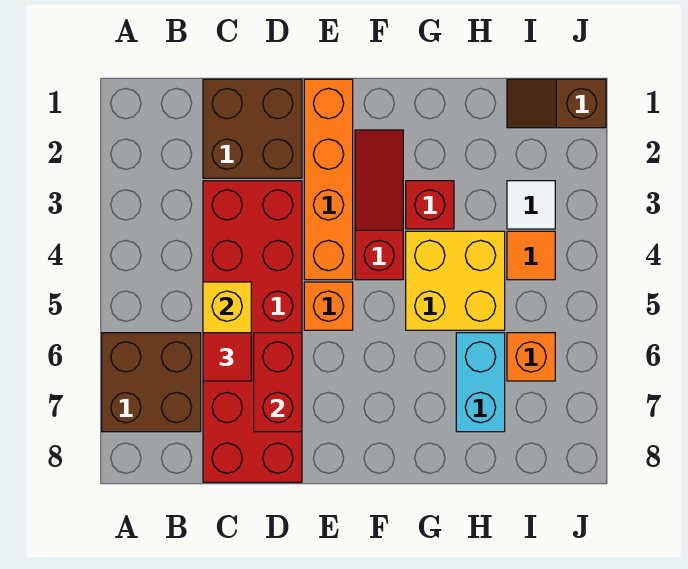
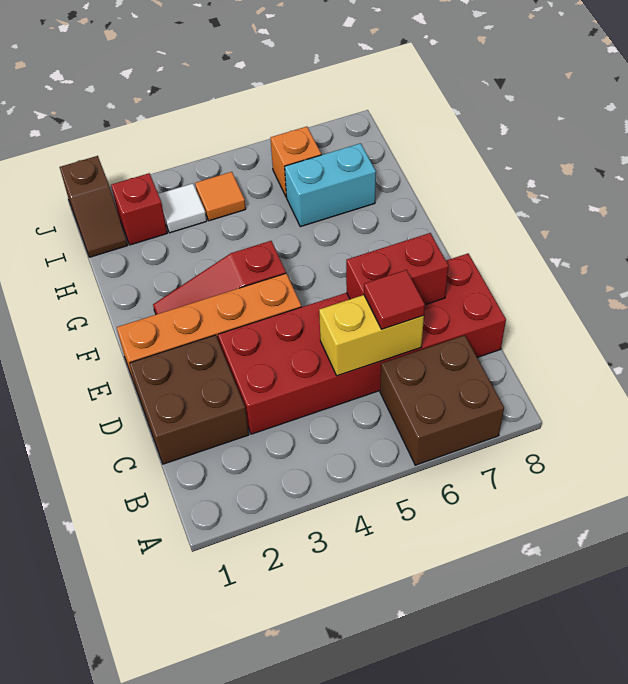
orange brick E5 level 1 -> none
red brick G3 level 1 -> red brick I2 level 1
yellow brick G4:H5 level 1 -> none

